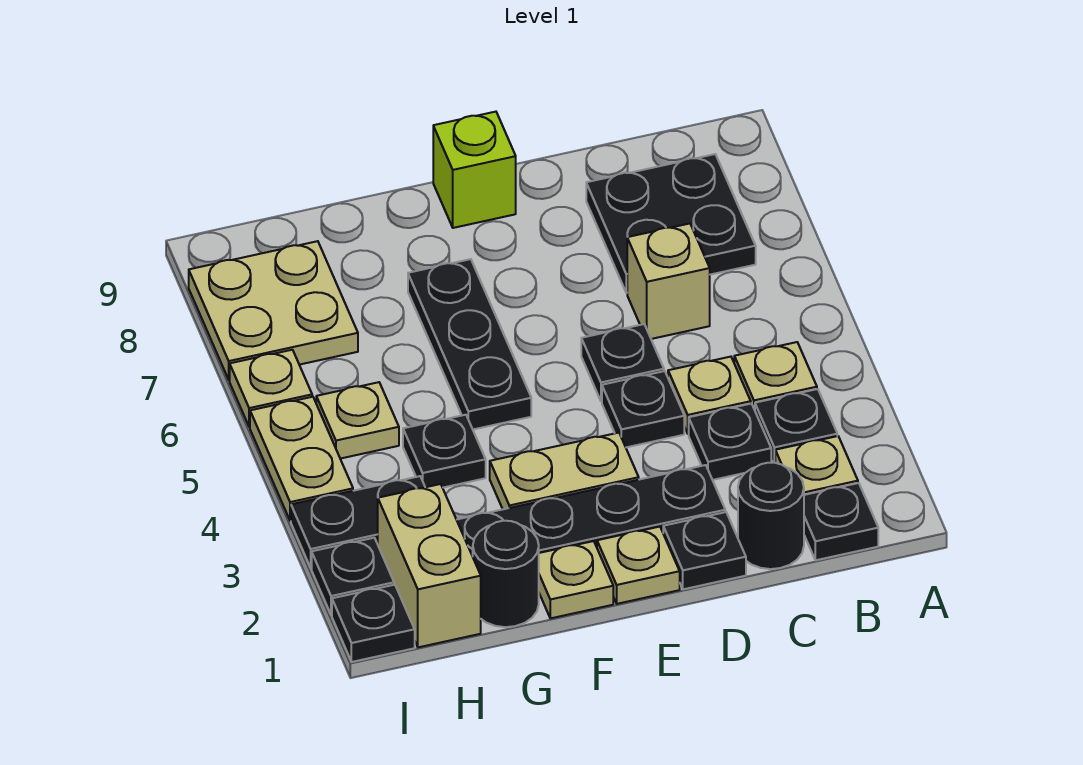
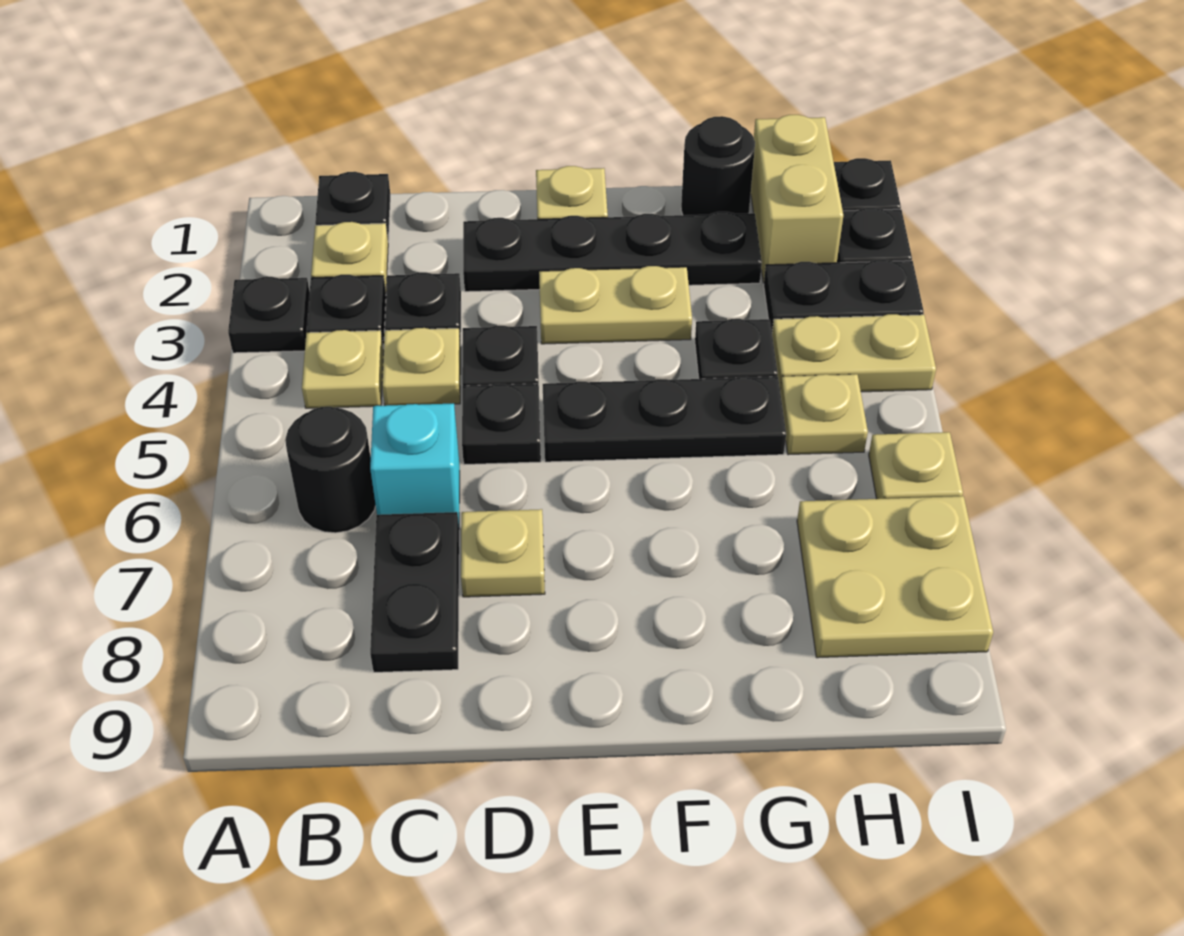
black plate B7:C8 level 1 -> black plate C7:C8 level 1
black round brick C1 level 1 -> black round brick B6 level 1
tan brick C6 level 1 -> cyan brick C6 level 1
black plate D1 level 1 -> black plate A3 level 1
lime brick E9 level 1 -> none
tan plate F1 level 1 -> tan plate D7 level 1
black plate F5:F7 level 1 -> black plate E5:G5 level 1
tan plate I4:I5 level 1 -> tan plate H4:I4 level 1

